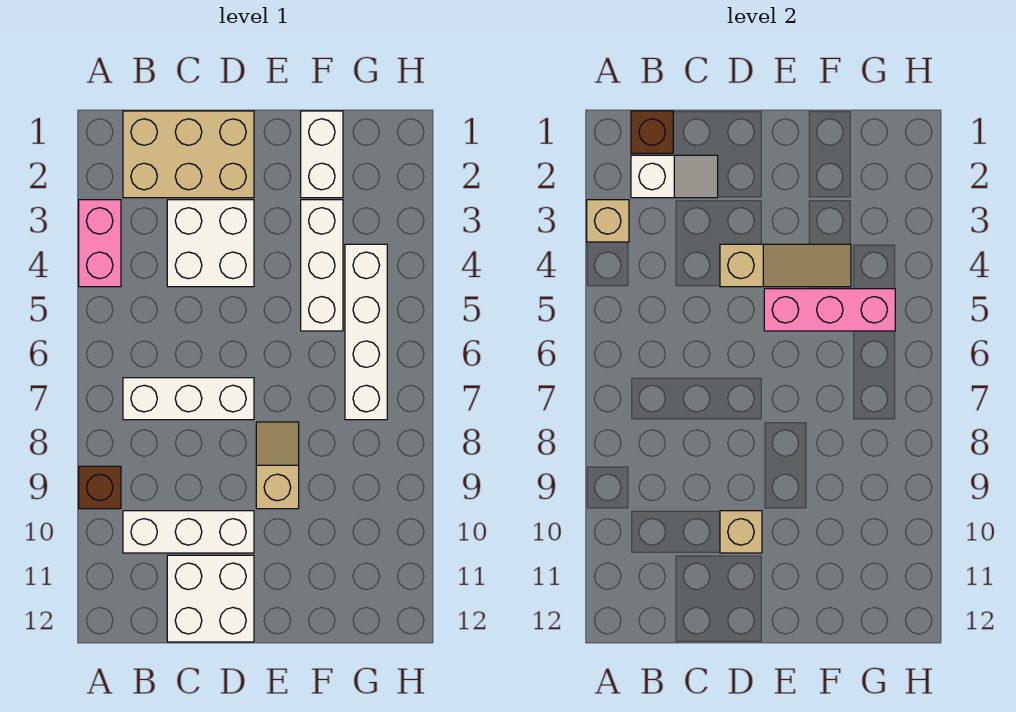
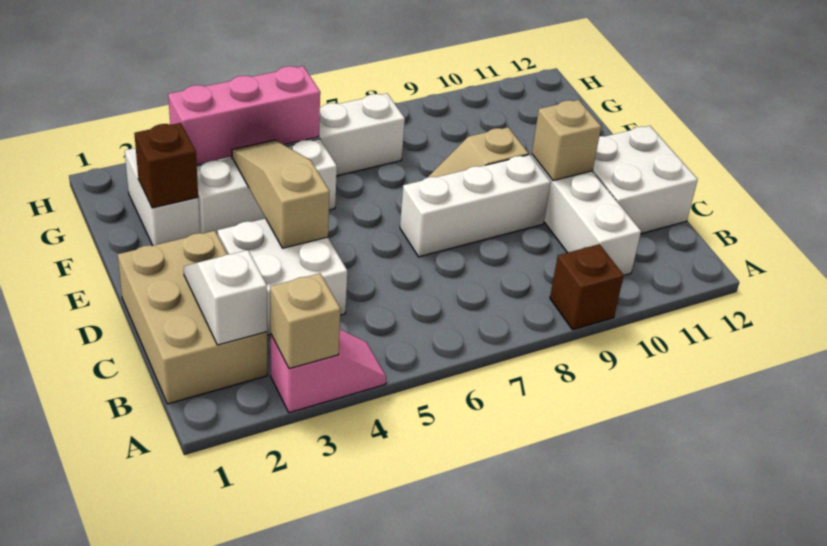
pink brick A3:A4 level 1 -> pink slope A3:A4 level 1 top 3
brown brick B1 level 2 -> brown brick F2 level 2
white brick B7:D7 level 1 -> white brick D7:D9 level 1
pink brick E5:G5 level 2 -> pink brick G3:G5 level 2
white brick F1:F2 level 1 -> white brick F2:G2 level 1

